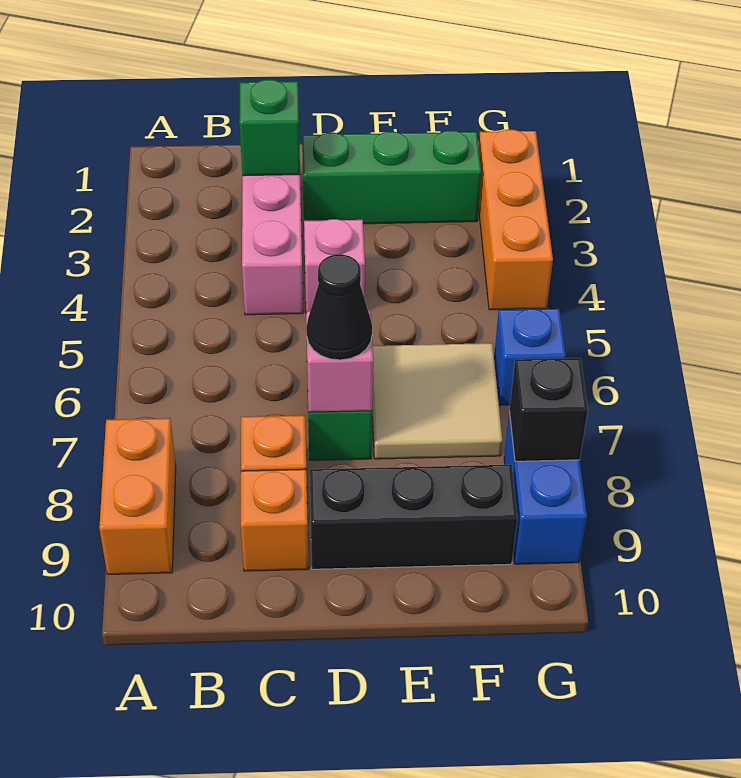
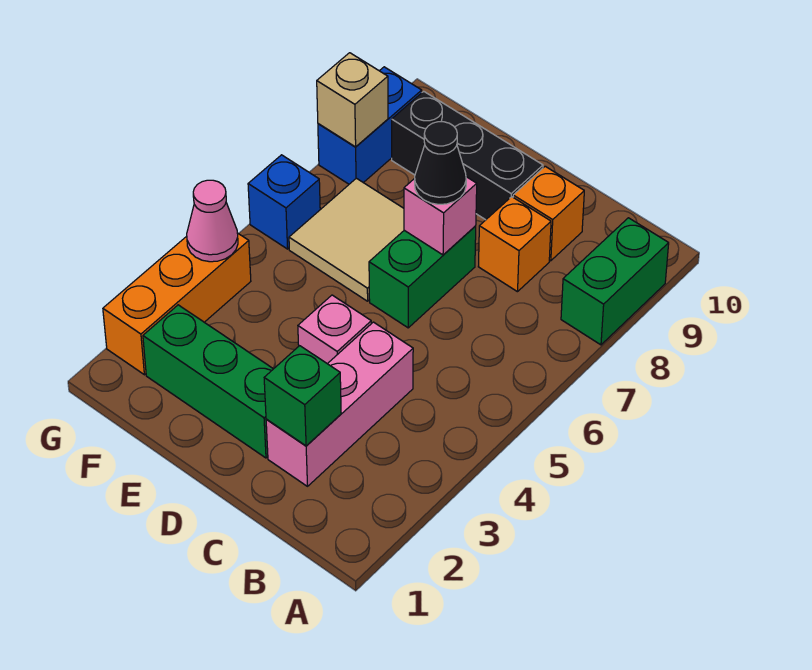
orange brick A8:A9 level 1 -> green brick A8:A9 level 1
none -> pink cone G4 level 2
black brick G8 level 2 -> tan brick G8 level 2

